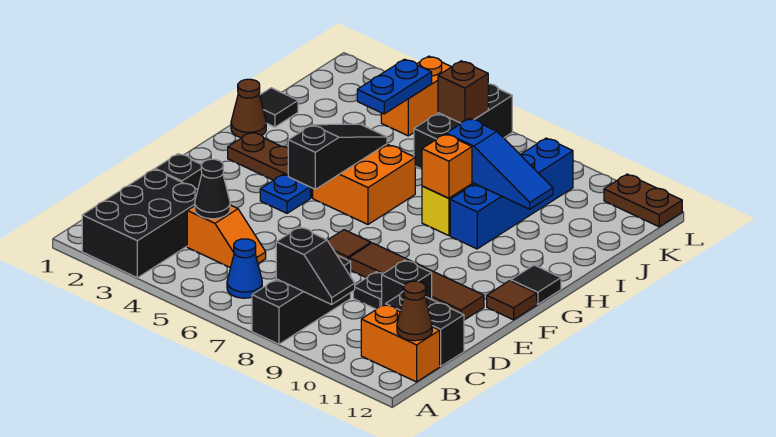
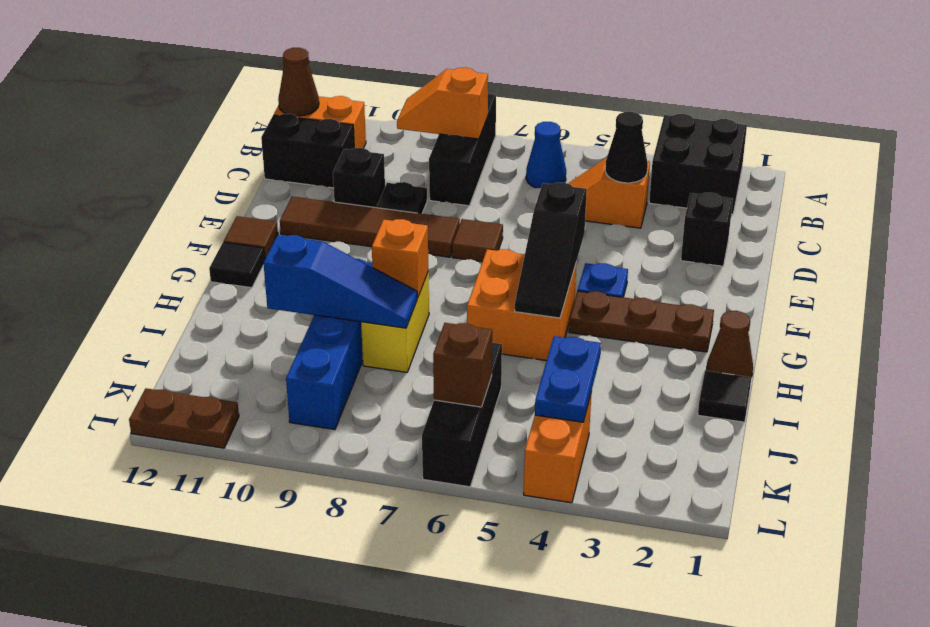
black brick A2:C3 level 1 -> black brick A2:B3 level 1
black slope B8:B9 level 2 top 8 -> orange slope B8:B9 level 2 top 8
blue slope I8:I10 level 2 top 8 -> blue slope I8:I10 level 2 top 10

